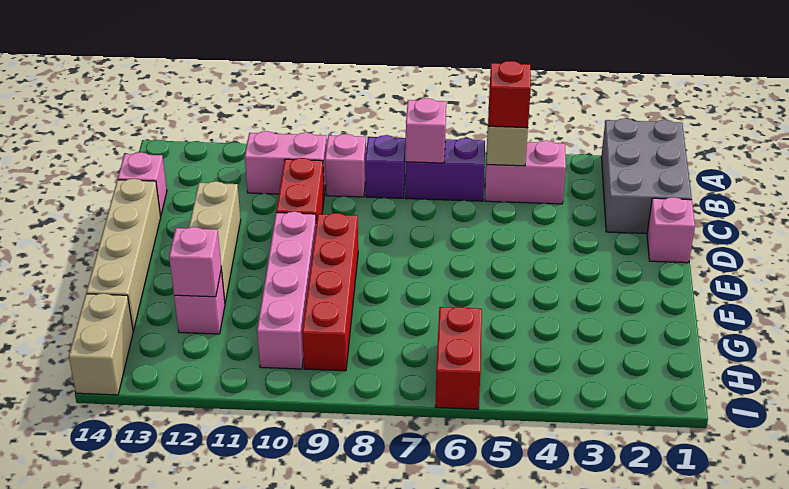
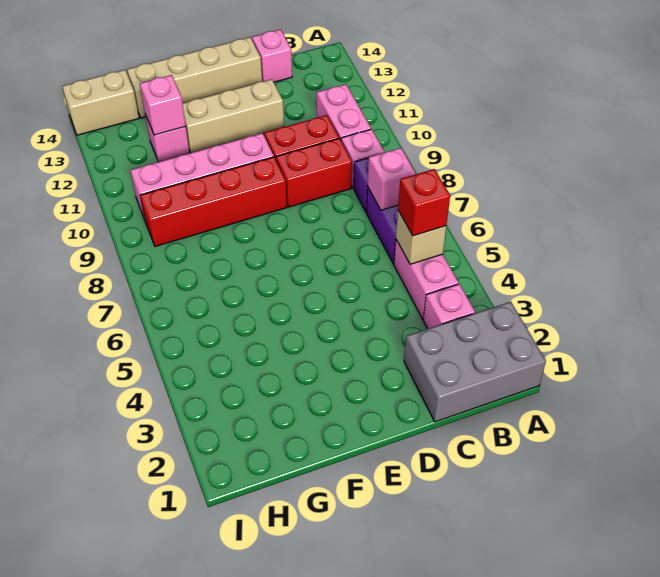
pink brick D1 level 1 -> pink brick B3 level 1
red brick H6:I6 level 1 -> red brick C9:D9 level 1

